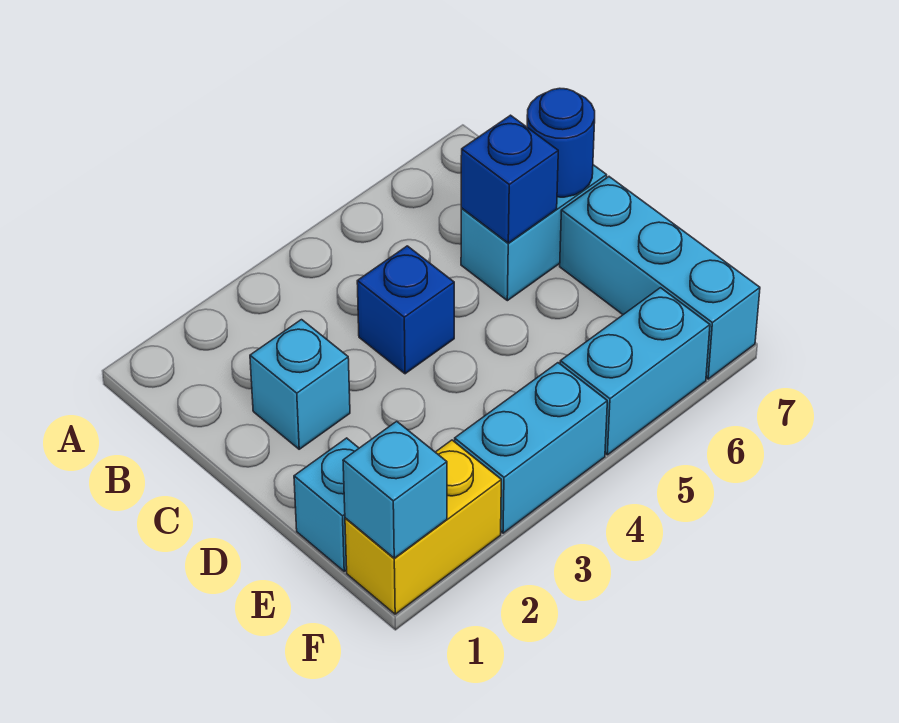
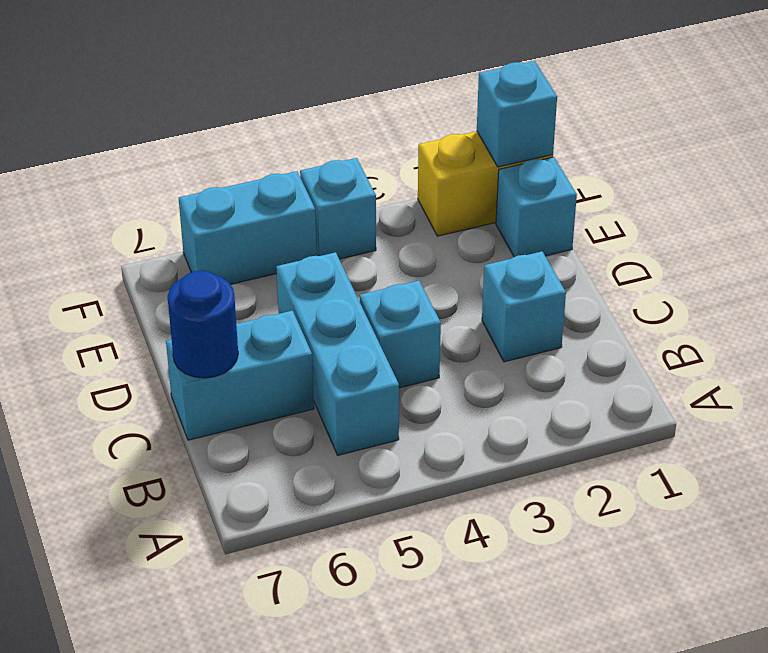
blue brick C4 level 1 -> cyan brick C4 level 1
blue brick C6 level 2 -> none
cyan brick D7:F7 level 1 -> cyan brick B5:D5 level 1
cyan brick F3:F4 level 1 -> cyan brick F4 level 1

